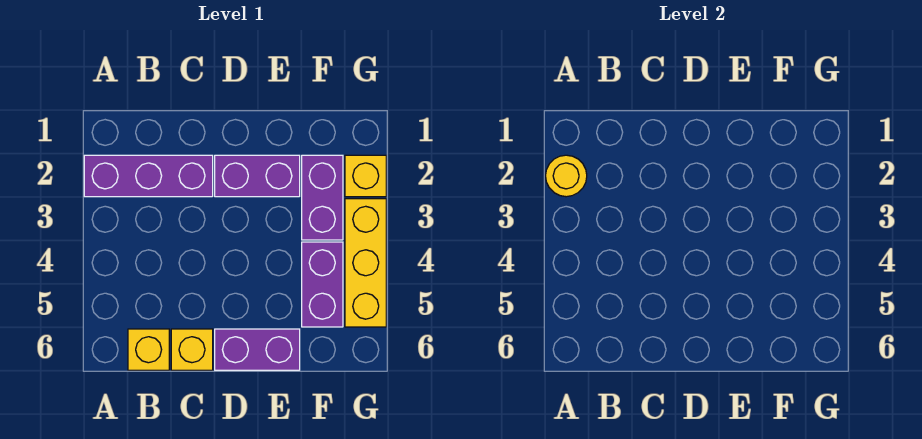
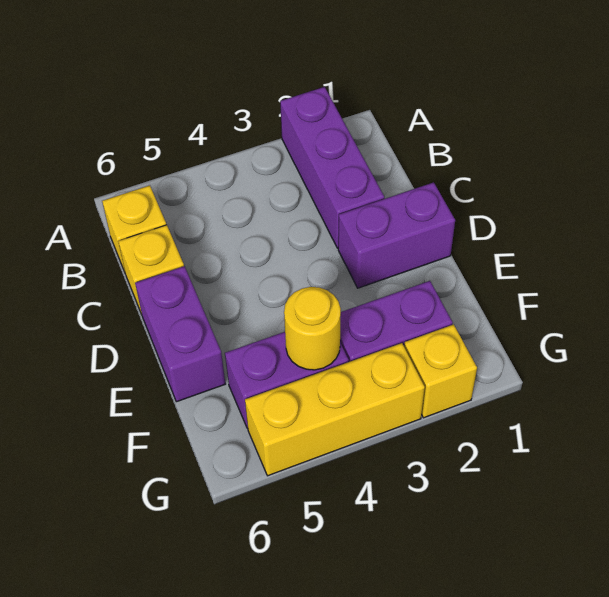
yellow round brick A2 level 2 -> yellow round brick F4 level 2
purple brick D2:E2 level 1 -> purple brick D1:D2 level 1

